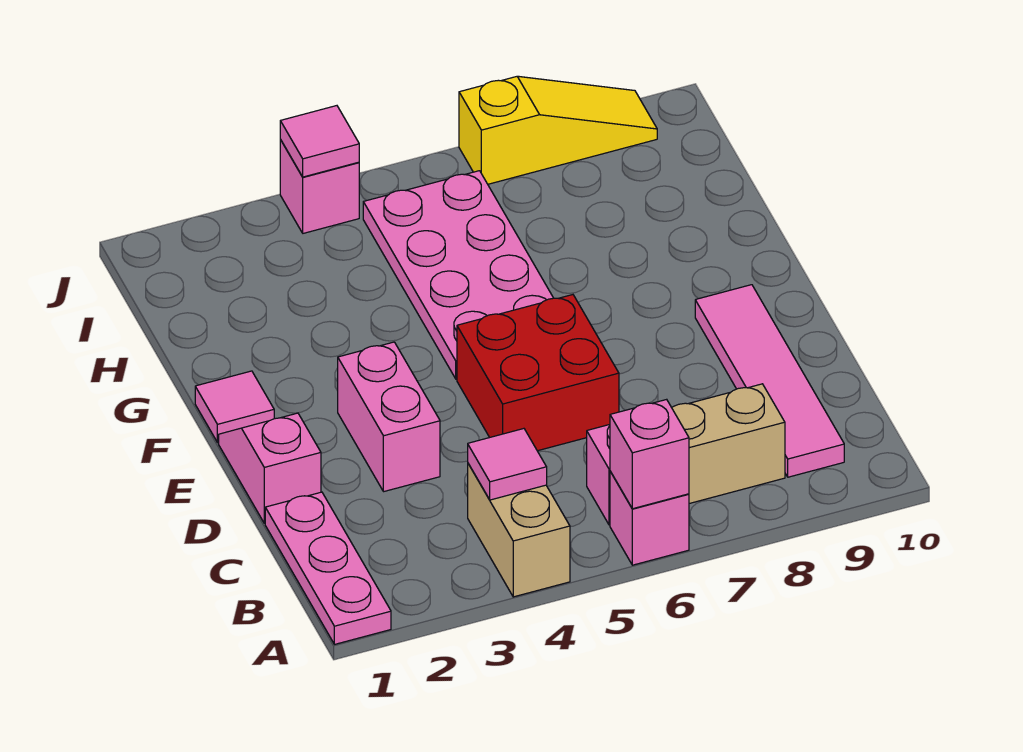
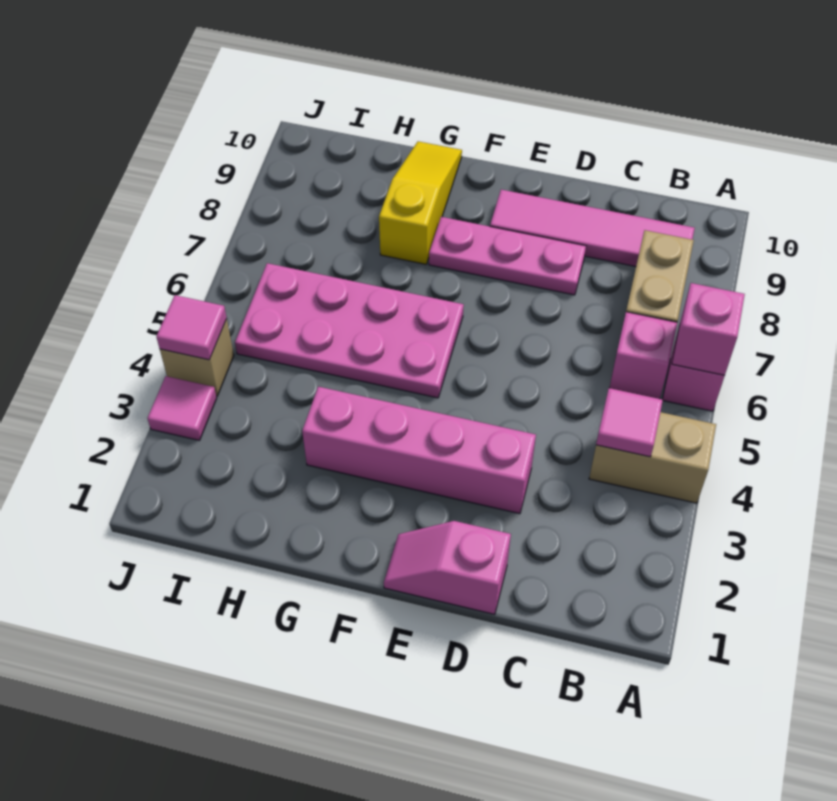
pink plate A1:C1 level 1 -> pink plate D8:F8 level 1
pink brick D3:E3 level 1 -> pink brick D3:G3 level 1
red brick D5:E6 level 1 -> none
pink tile F1 level 1 -> pink tile J3 level 1
pink brick J4 level 1 -> tan brick J4 level 1
yellow slope J7:J9 level 1 top 7 -> yellow slope G8:G10 level 1 top 8

